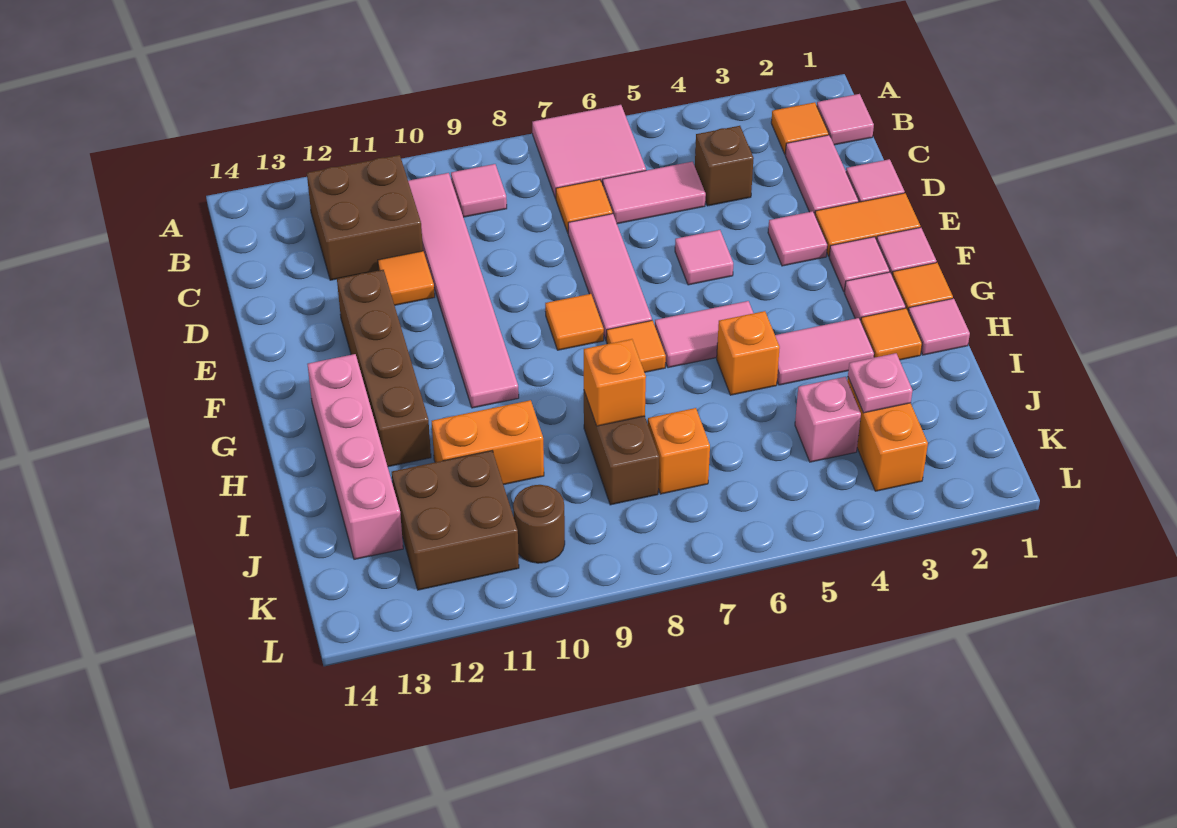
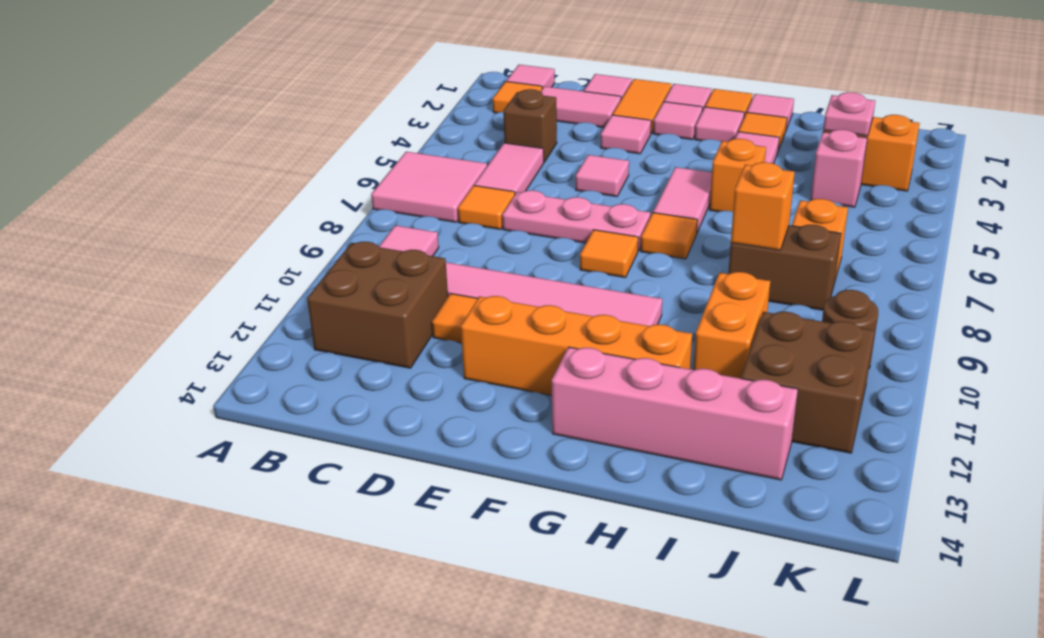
pink tile D7:F7 level 1 -> pink plate D7:F7 level 1
brown brick E12:H12 level 1 -> orange brick E12:H12 level 1

